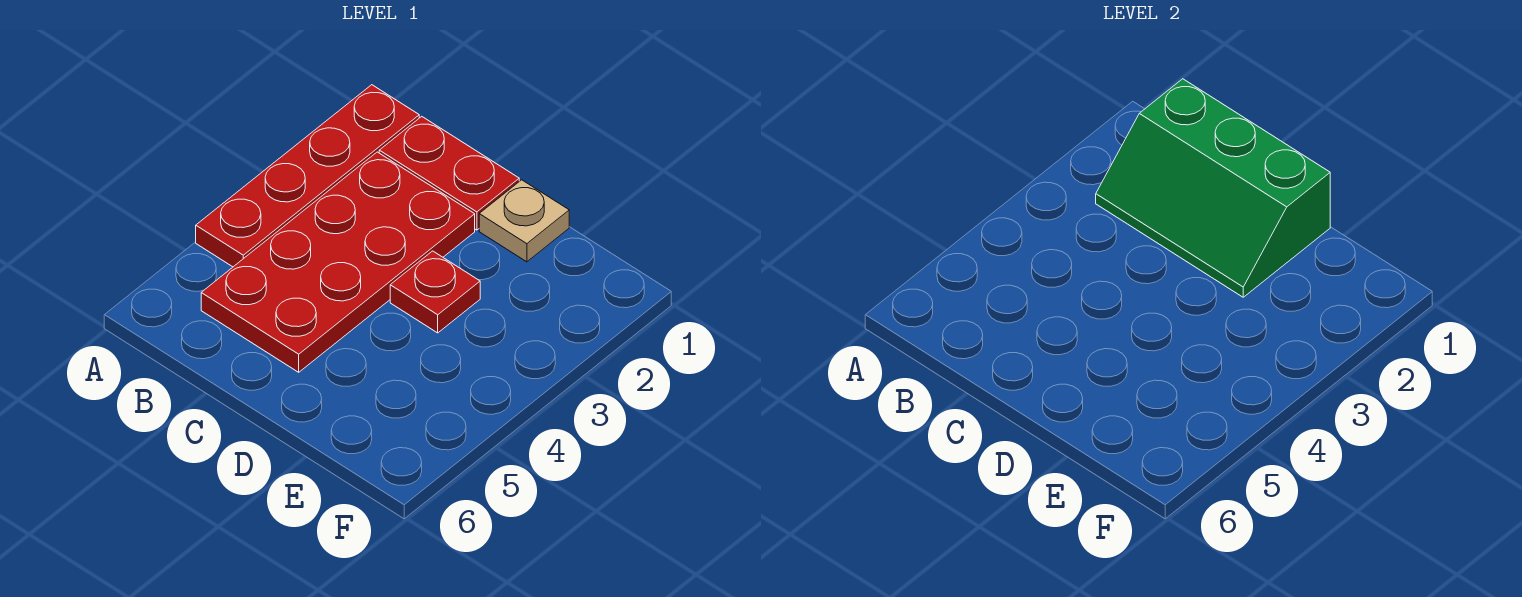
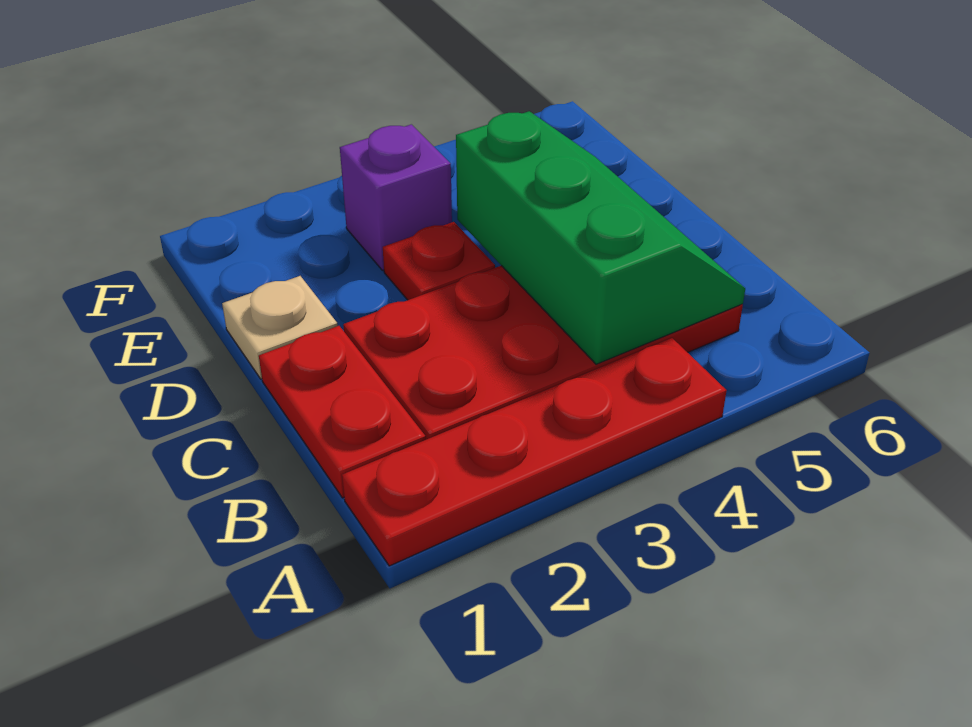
green slope B1:D2 level 2 top 1 -> green slope B4:D5 level 2 top 4
none -> purple brick E3 level 1

